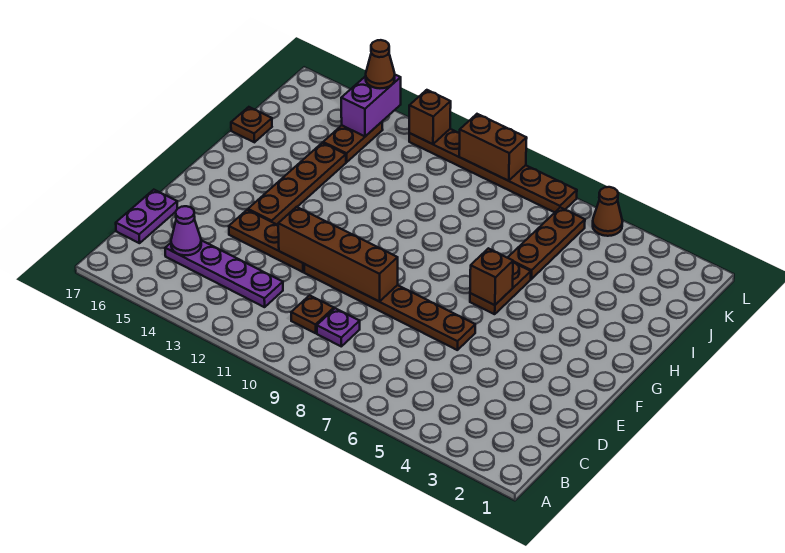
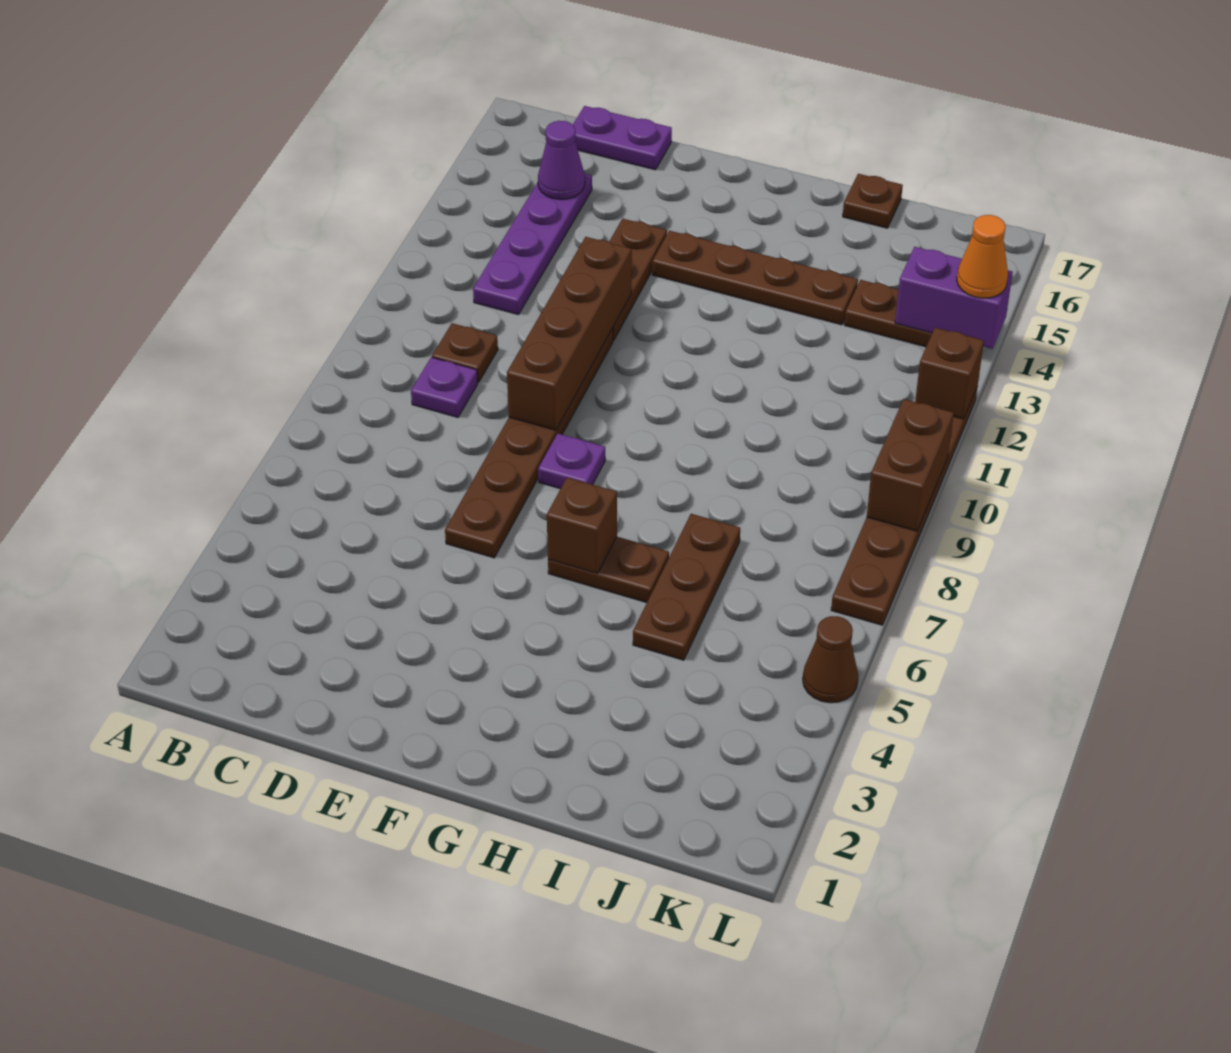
none -> purple plate F8 level 1
brown plate I6:K6 level 1 -> brown plate I5:I7 level 1
brown cone L14 level 3 -> orange cone L14 level 3

